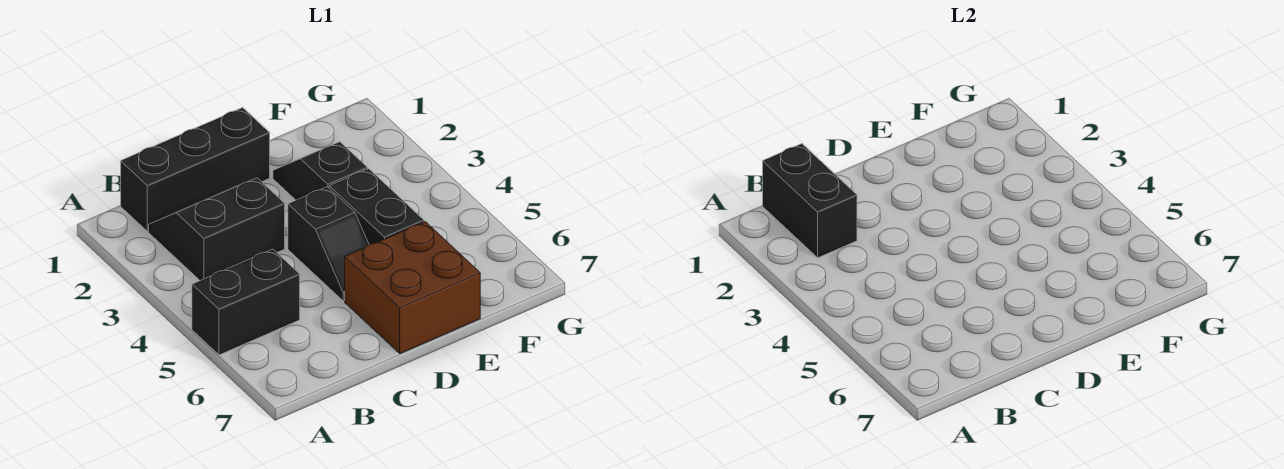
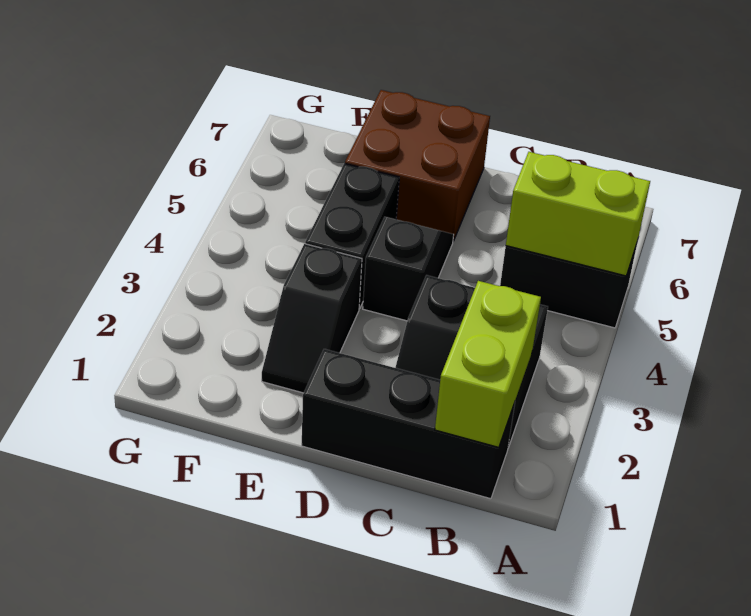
none -> lime brick A5:B5 level 2
black brick B1:B2 level 2 -> lime brick B1:B2 level 2

